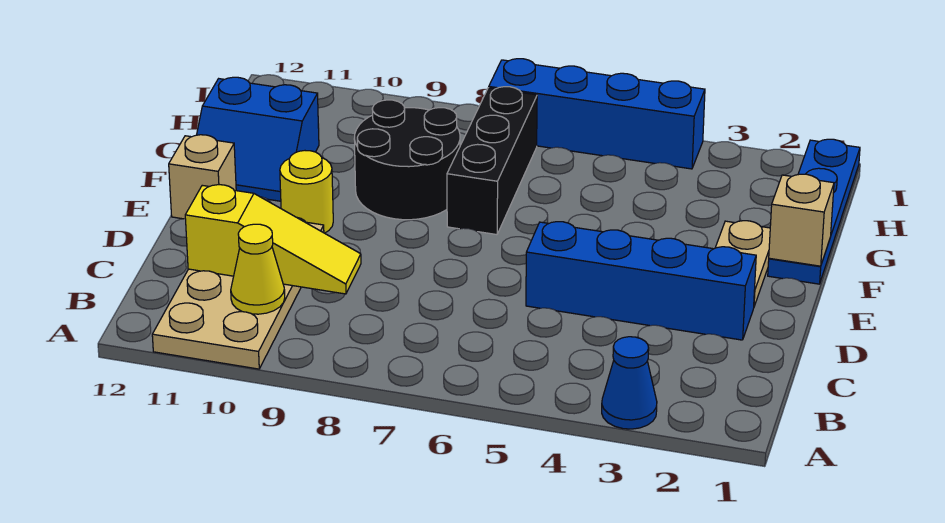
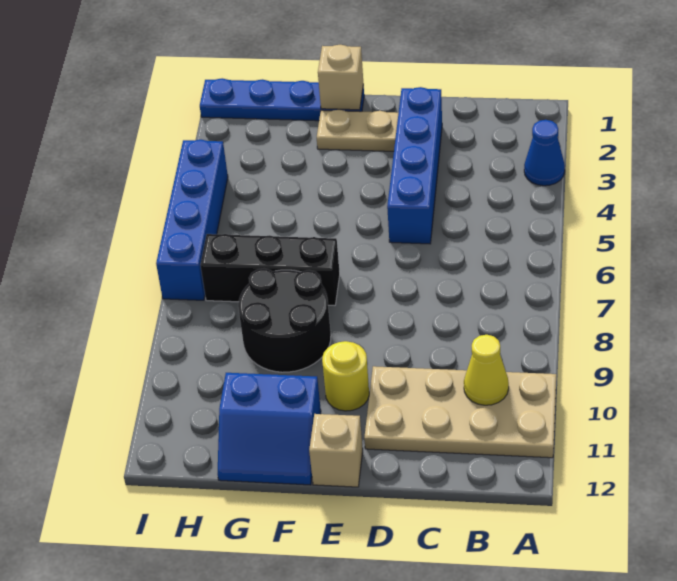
yellow slope C9:C11 level 2 top 11 -> none
blue slope F11:G12 level 1 top G -> blue slope F11:G12 level 1 top 11

